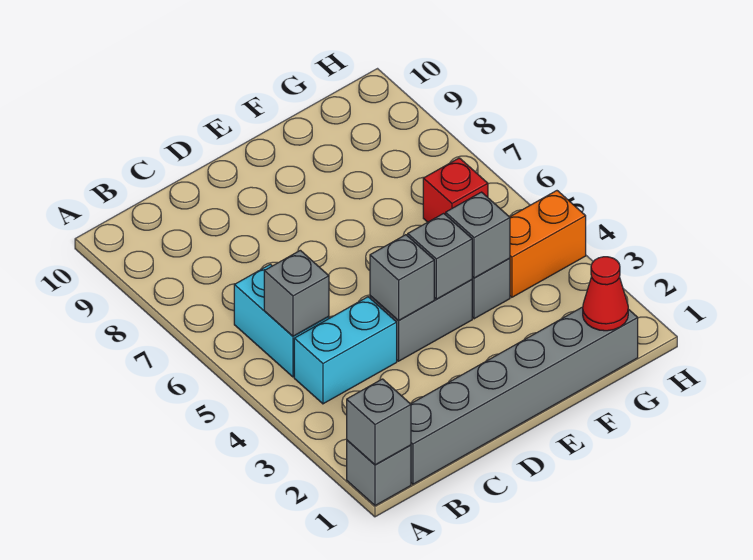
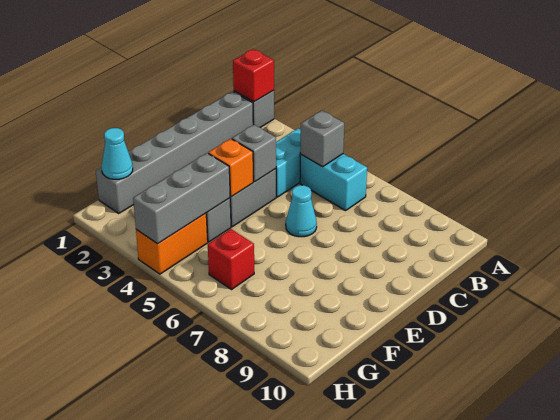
grey brick A1 level 2 -> red brick A1 level 2
none -> cyan cone D6 level 1
grey brick E4 level 2 -> orange brick E4 level 2
grey brick F4 level 2 -> grey brick F4:H4 level 2
red cone G1 level 2 -> cyan cone G1 level 2

